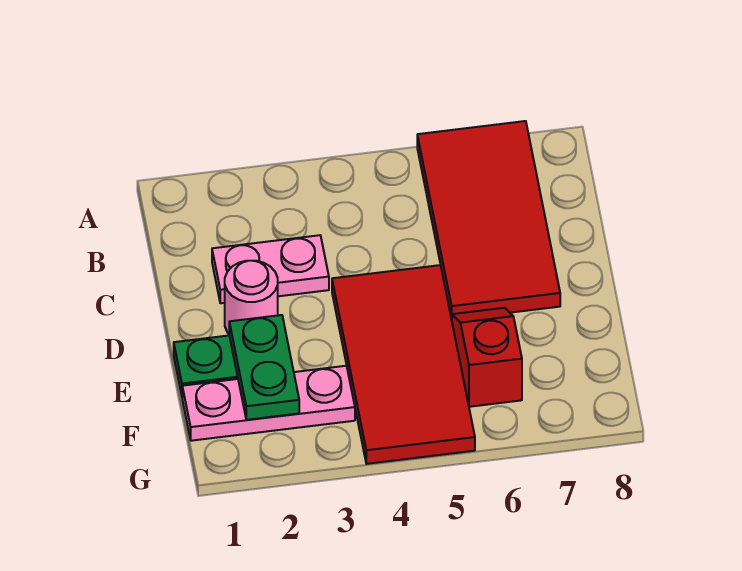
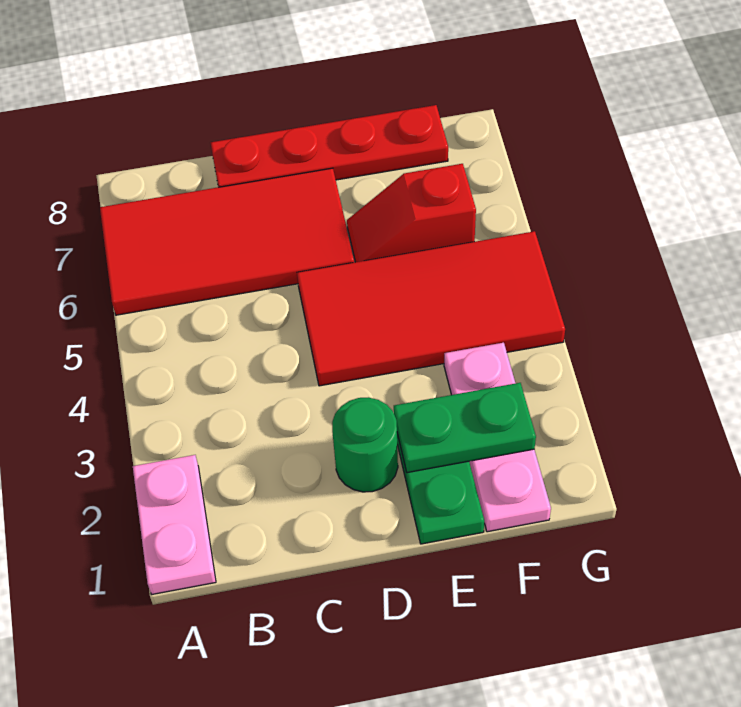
pink plate C2:C3 level 1 -> pink plate A1:A2 level 1
none -> red plate C8:F8 level 1
pink round brick D2 level 1 -> green round brick D2 level 1

